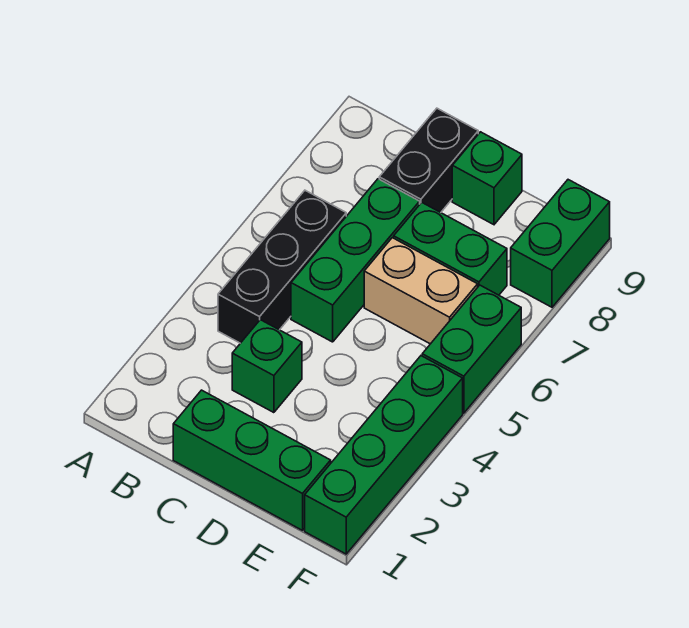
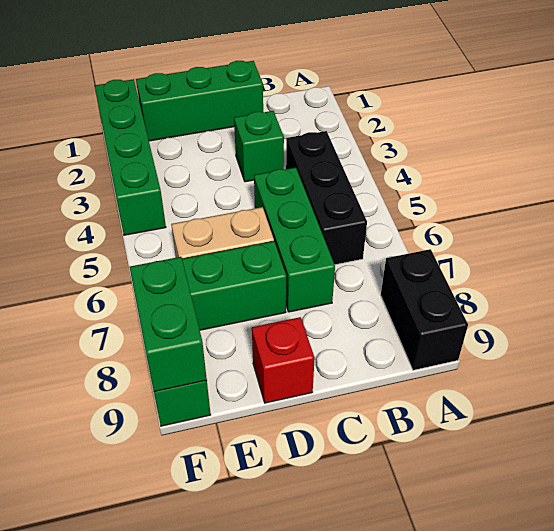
black brick C8:C9 level 1 -> black brick A8:A9 level 1
green brick D9 level 1 -> red brick D9 level 1
green brick F5:F6 level 1 -> green brick F8:F9 level 2

